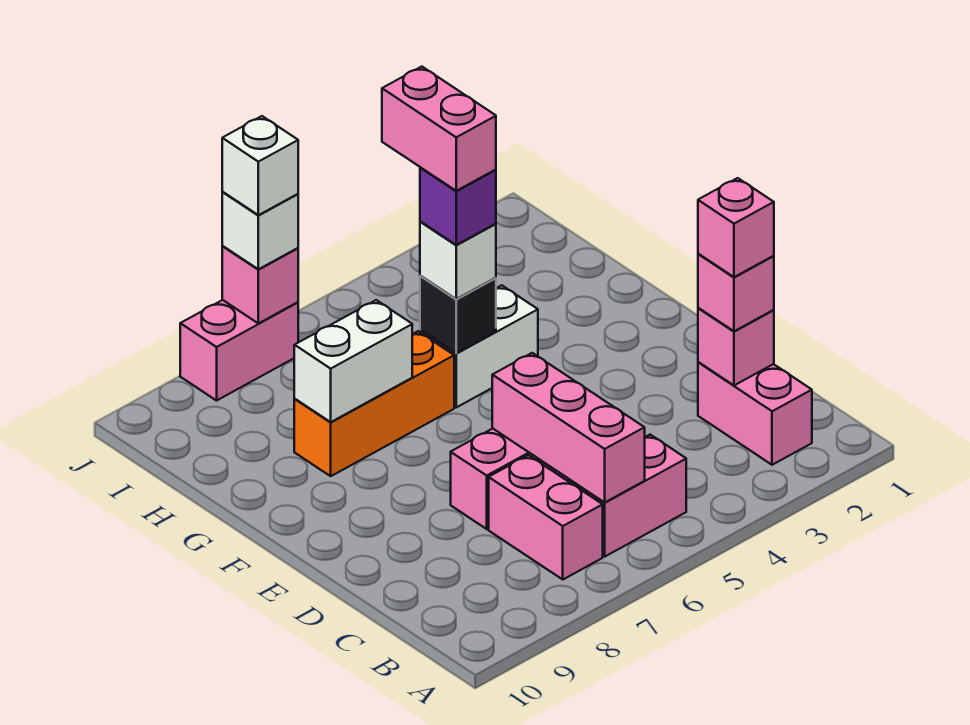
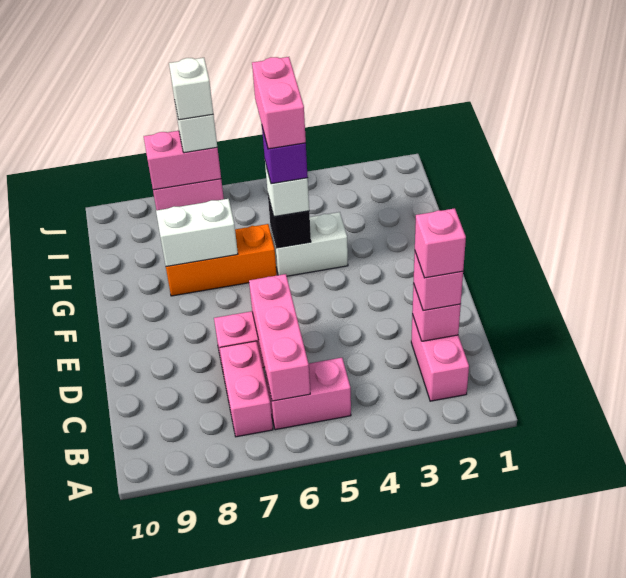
pink brick J7 level 2 -> pink brick J7:J8 level 2

